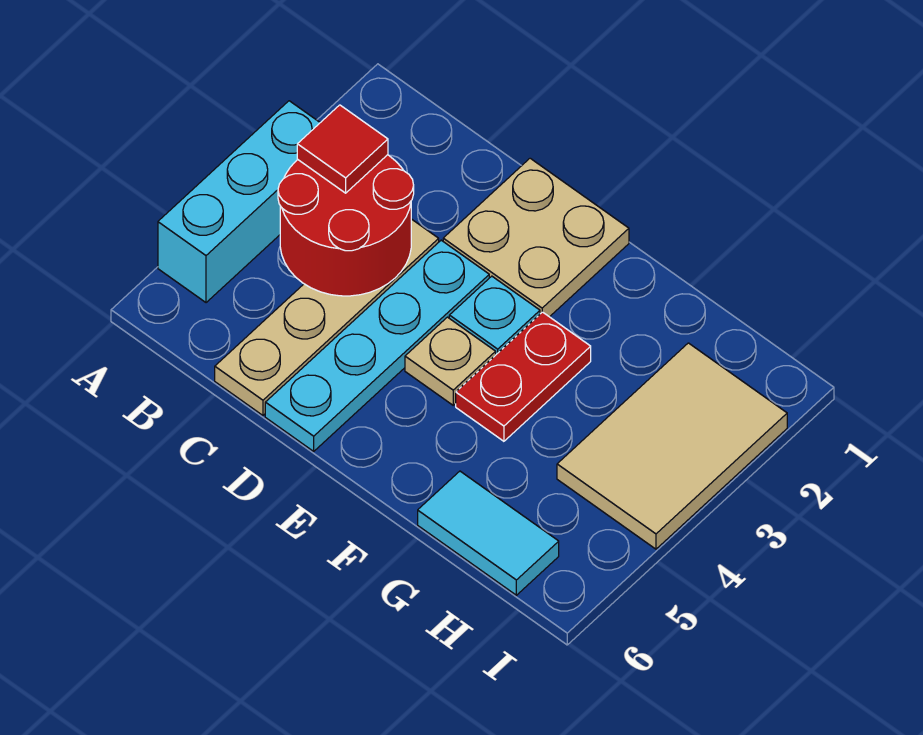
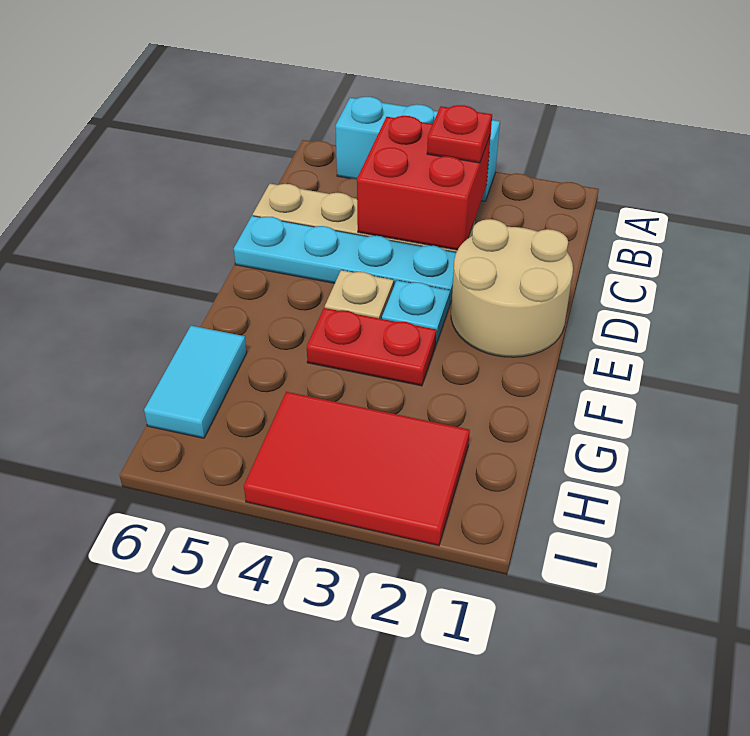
red round brick B3:C4 level 2 -> red brick B3:C4 level 2
red tile B3 level 3 -> red plate B3 level 3
tan plate D1:E2 level 1 -> tan round brick D1:E2 level 1
tan tile H2:I4 level 1 -> red tile H2:I4 level 1

